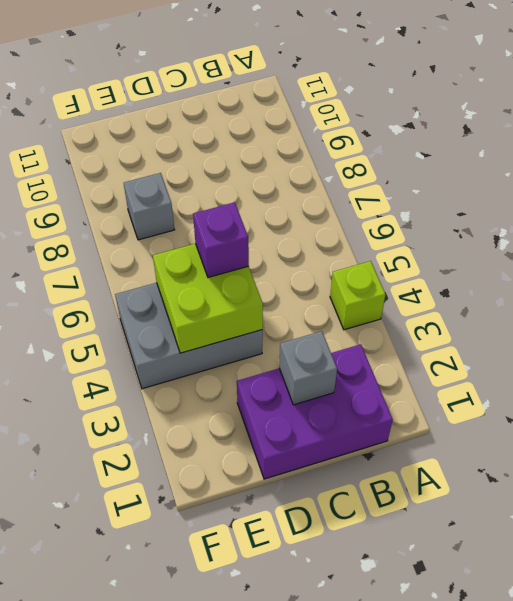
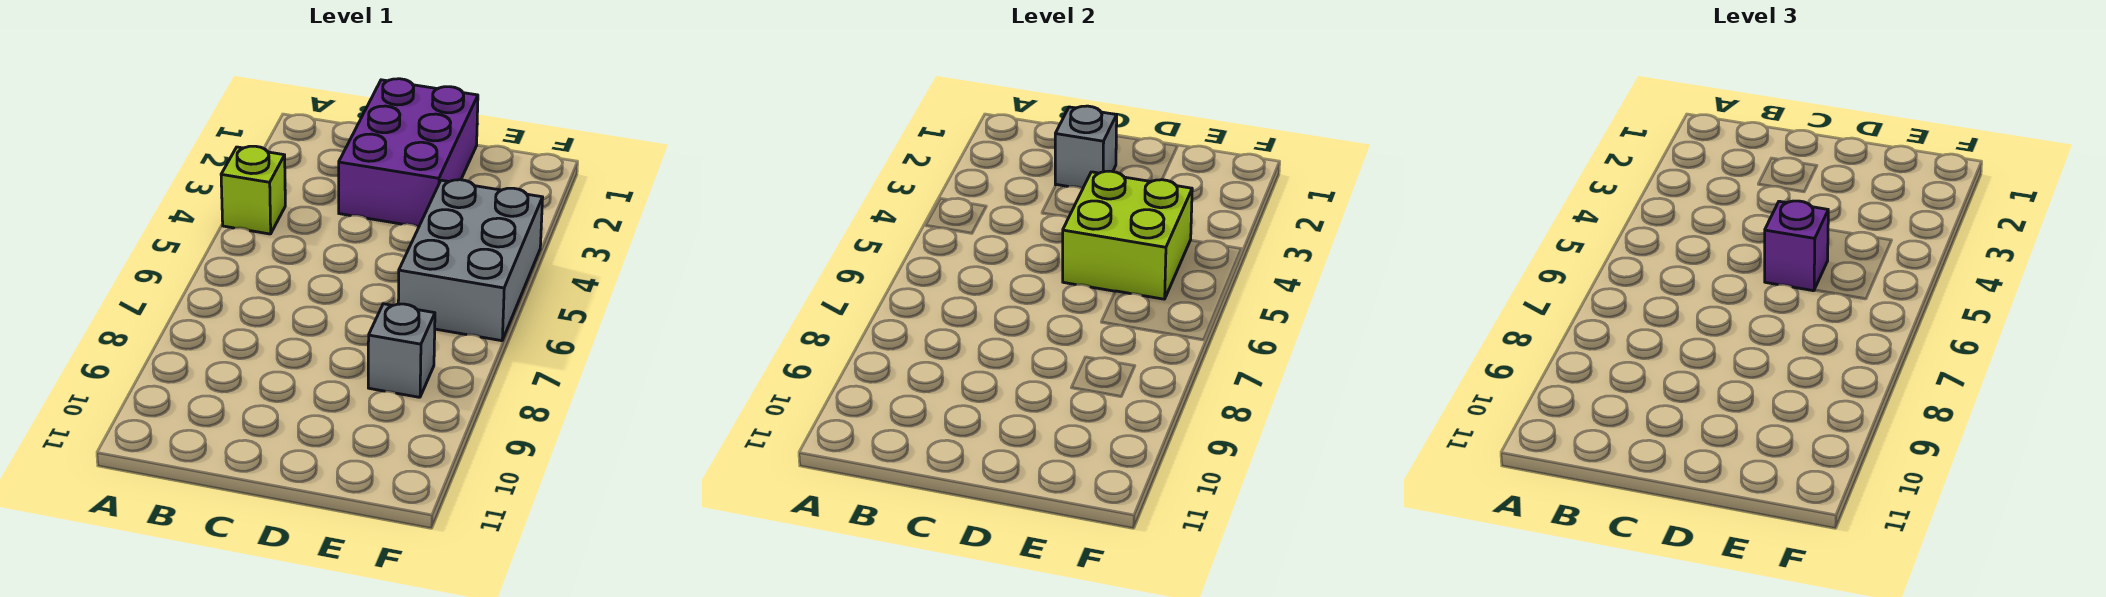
purple brick B1:D2 level 1 -> purple brick C1:D3 level 1
grey brick D4:F5 level 1 -> grey brick E4:F6 level 1

